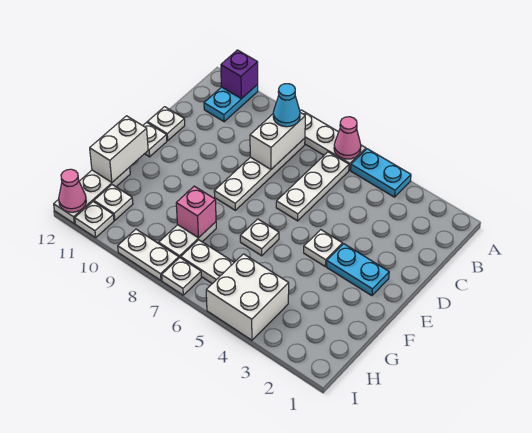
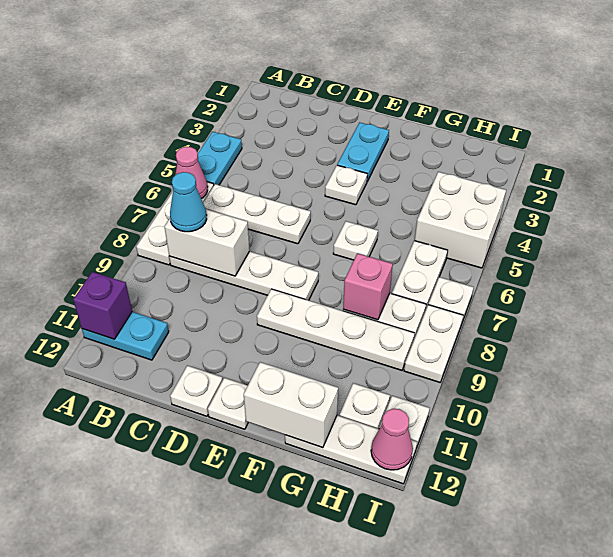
none -> white plate E9:H9 level 1

